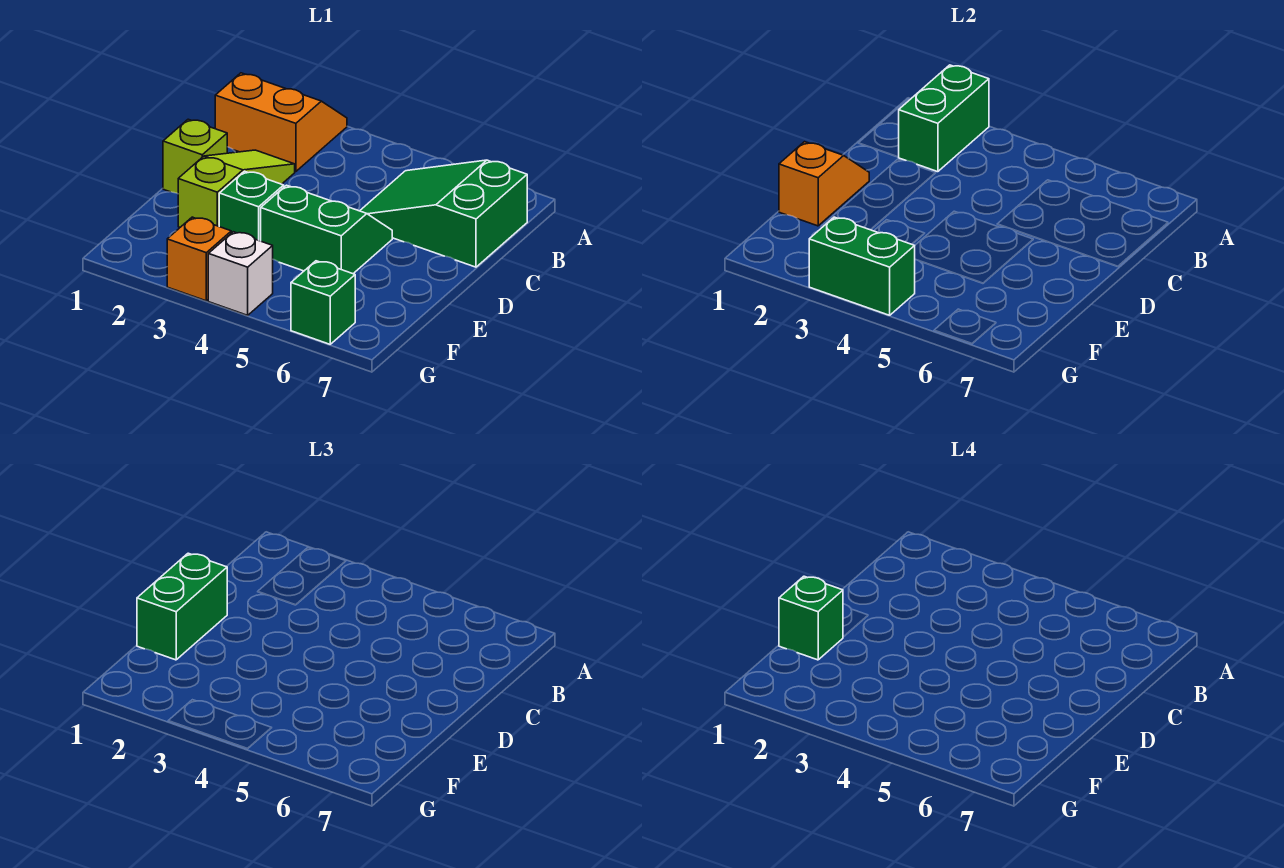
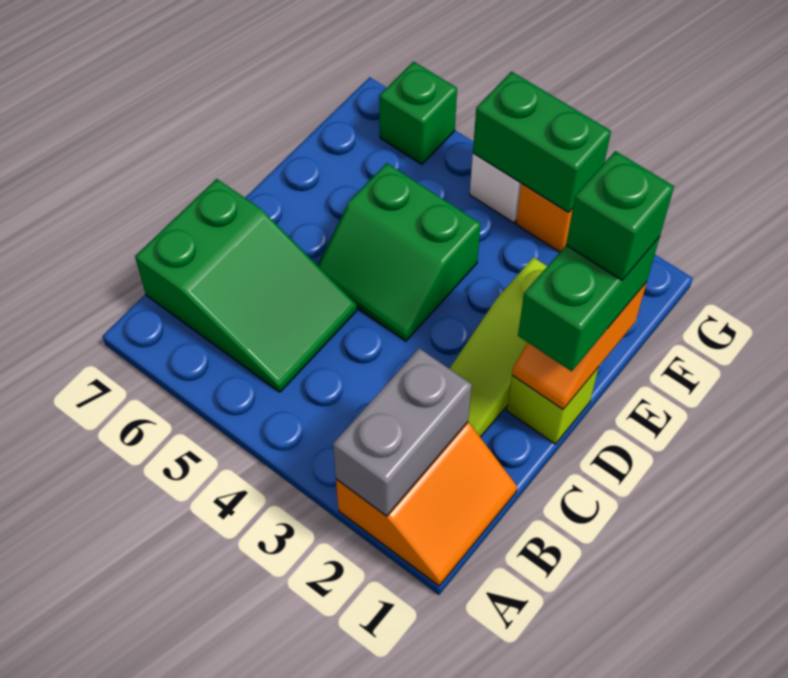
orange slope A1:B2 level 1 top B -> orange slope A1:B2 level 1 top 2
green brick A2:B2 level 2 -> grey brick A2:B2 level 2
green brick E3 level 1 -> none

